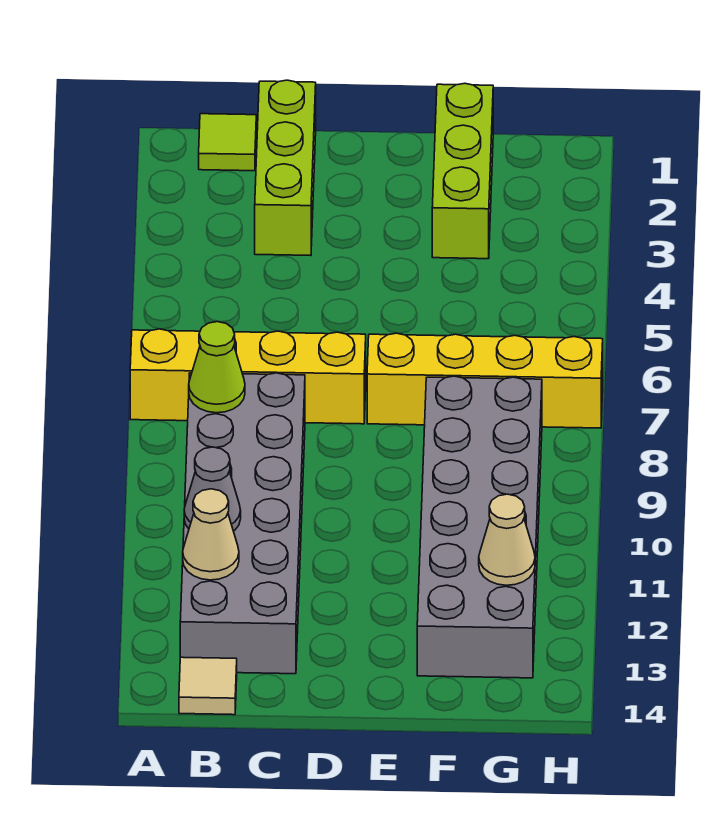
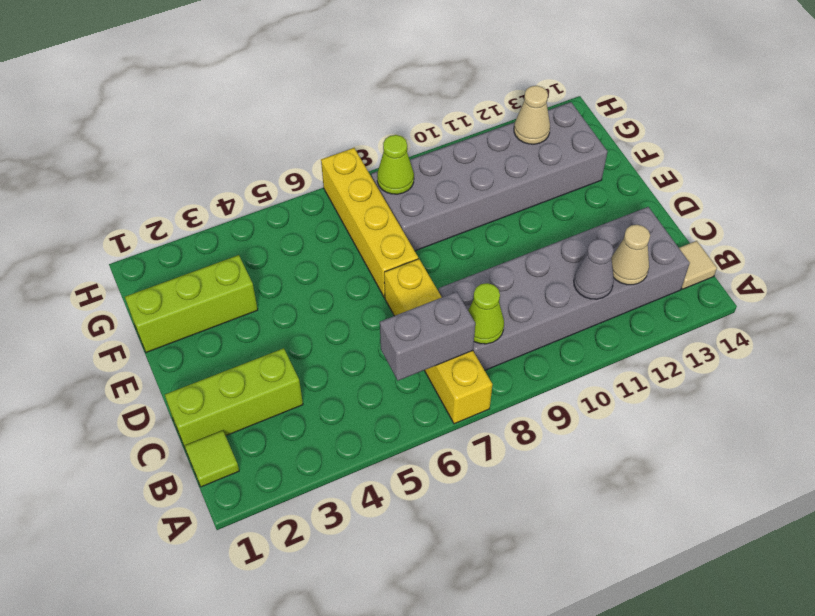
none -> grey brick B6:B7 level 2
none -> lime cone G8 level 2

